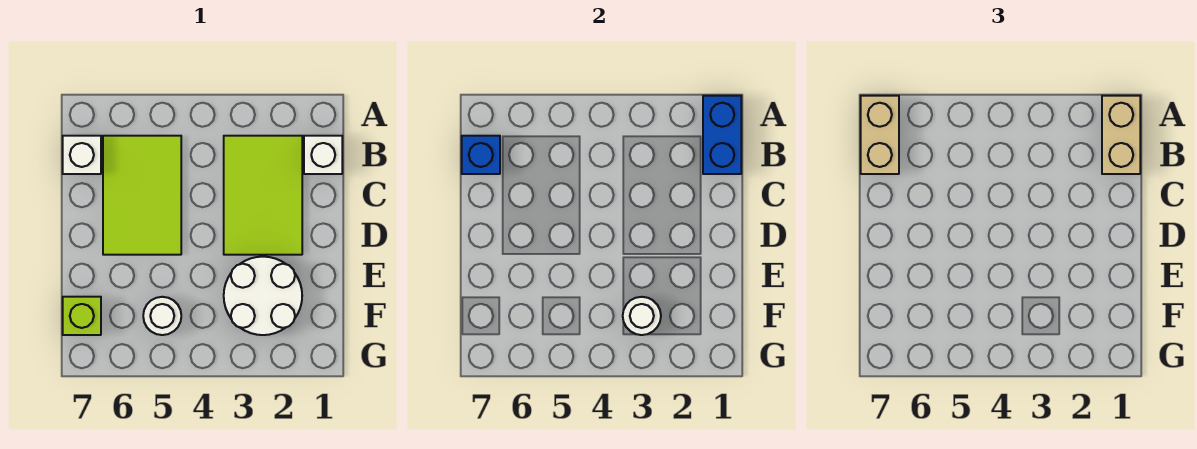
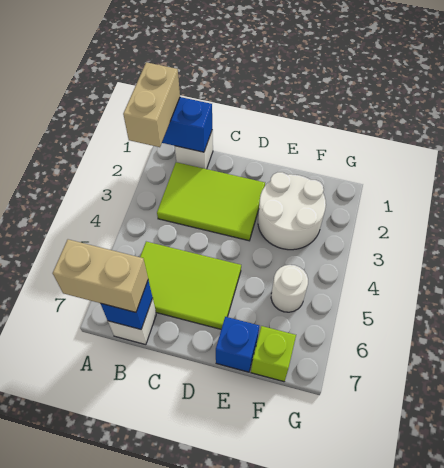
tan brick A1:B1 level 3 -> tan brick A1:A2 level 3
none -> blue brick E7 level 1
white round brick F3 level 2 -> none

